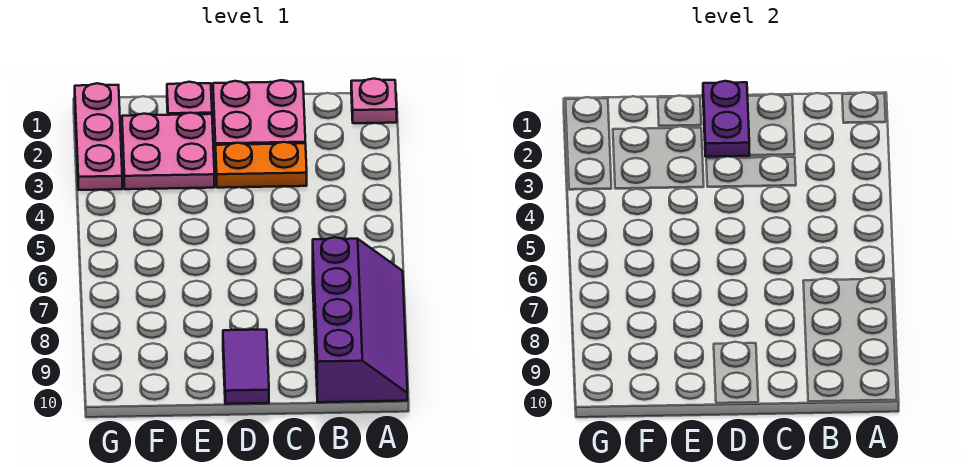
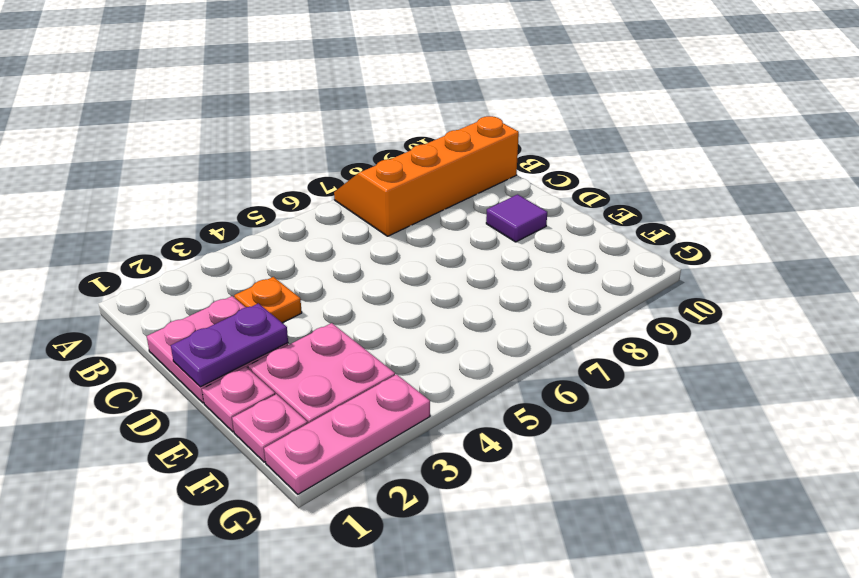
pink plate A1 level 1 -> pink plate F1 level 1
purple slope A7:B10 level 1 top B -> orange slope A7:B10 level 1 top B
orange plate C3:D3 level 1 -> orange plate C3 level 1
purple tile D9:D10 level 1 -> purple tile D9 level 1

